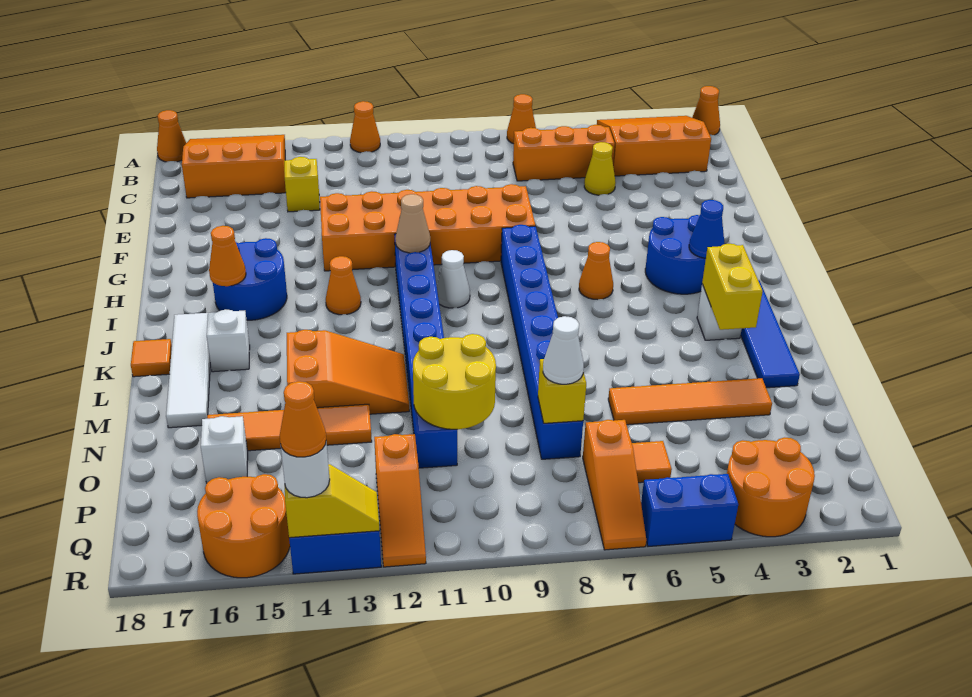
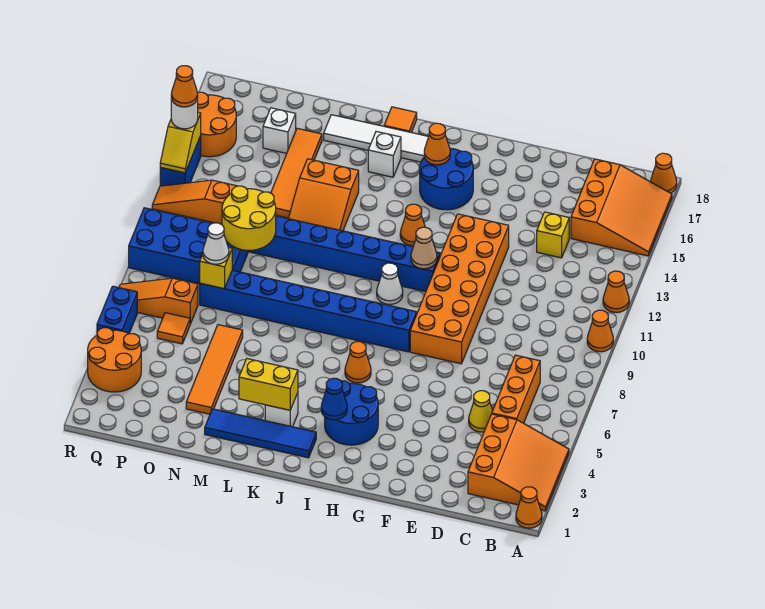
orange cone A7 level 1 -> orange cone A10 level 1
none -> blue brick O9:R10 level 1

